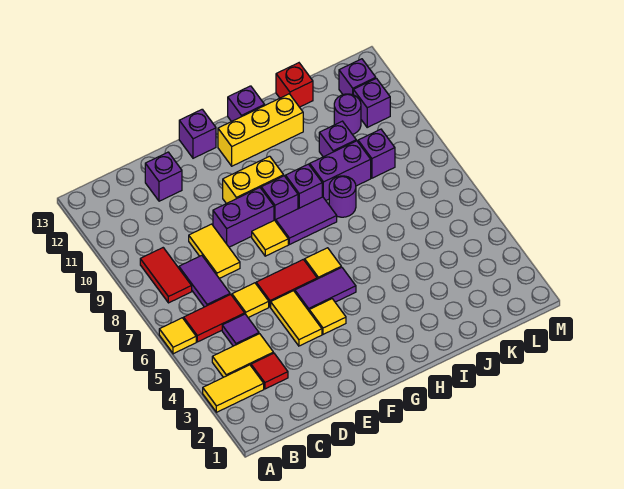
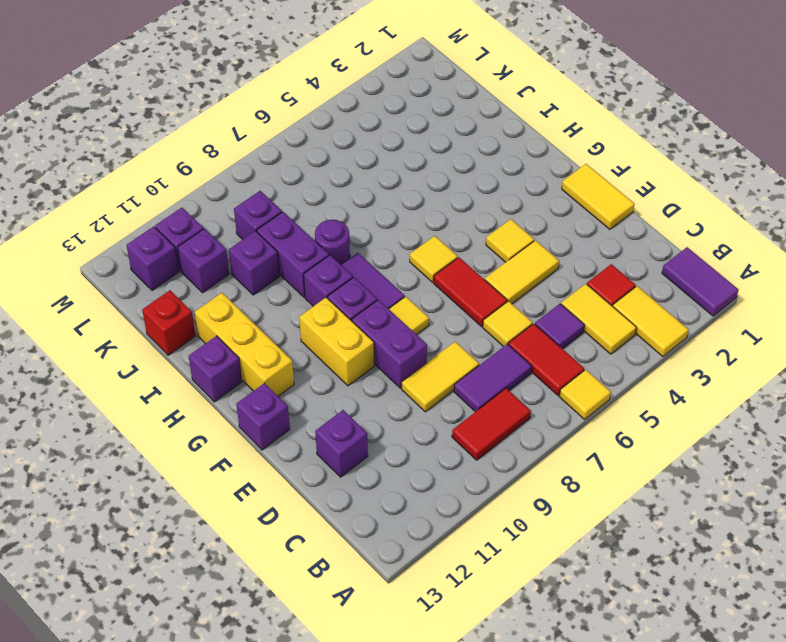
none -> yellow tile E1:F1 level 1
purple tile F5:G5 level 1 -> purple tile A1:B1 level 1
purple round brick K11 level 1 -> purple brick K11 level 1

